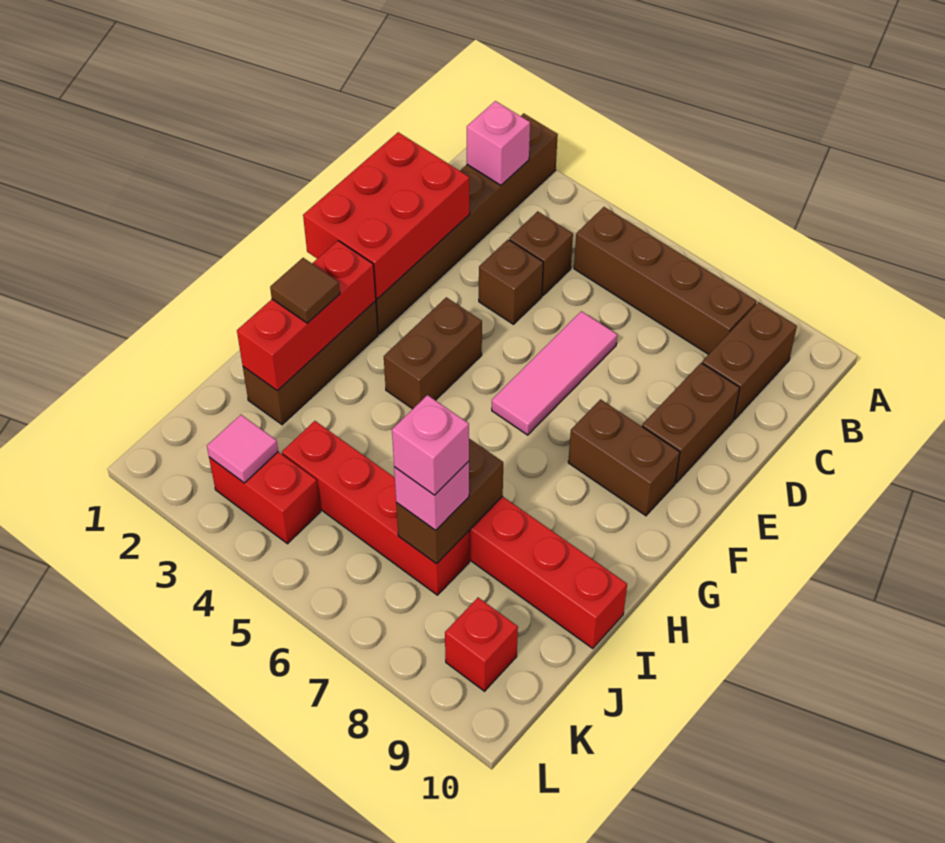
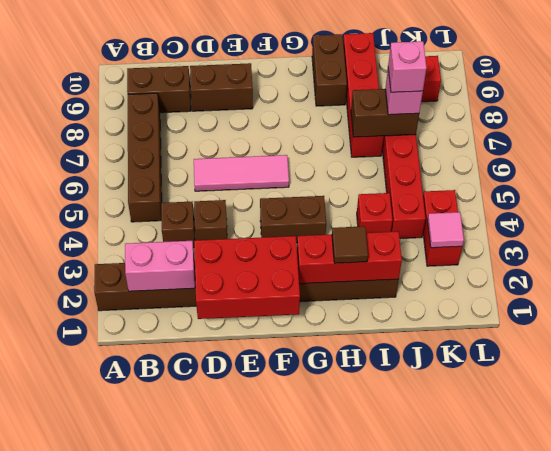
pink brick B2 level 2 -> pink brick B2:C2 level 2
brown brick F8:F9 level 1 -> brown brick H9:H10 level 1
none -> red brick I4 level 1

